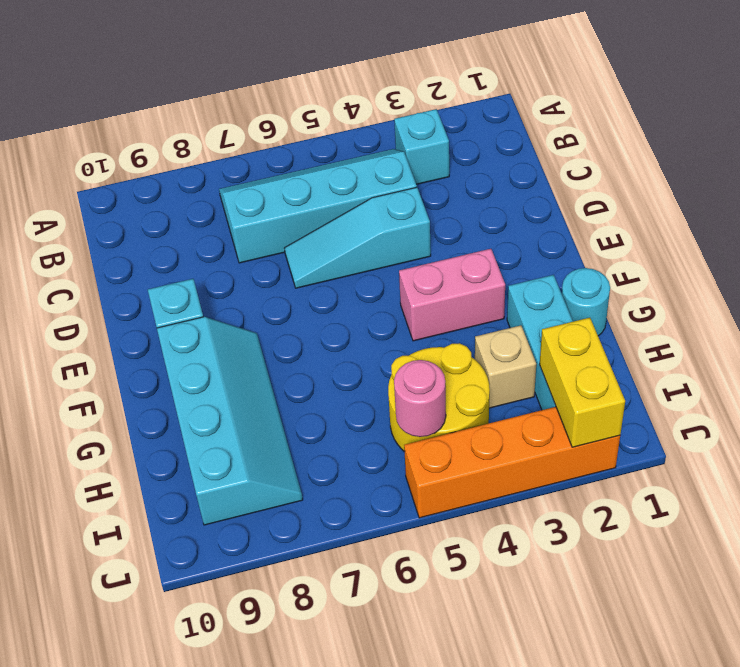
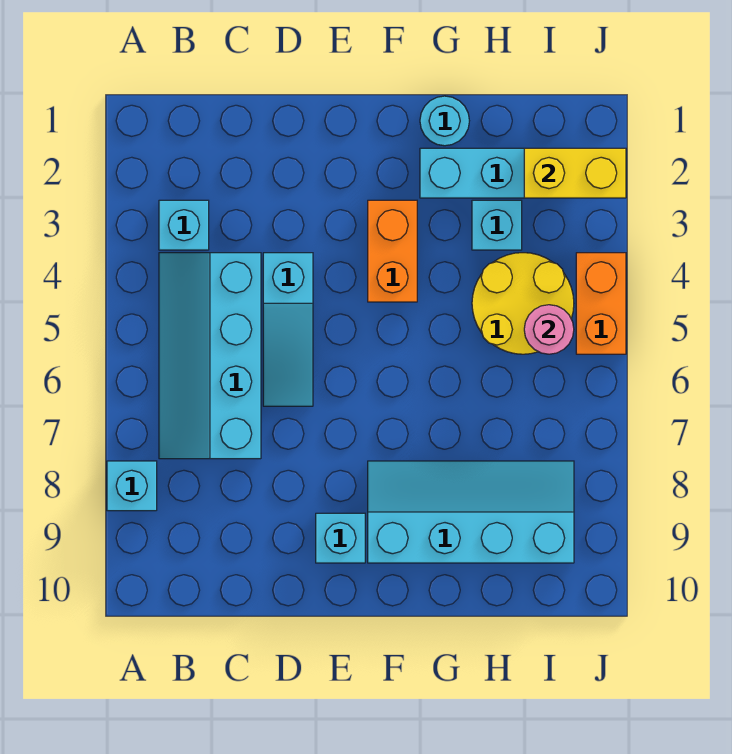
none -> cyan brick A8 level 1
pink brick F3:F4 level 1 -> orange brick F3:F4 level 1
tan brick H3 level 1 -> cyan brick H3 level 1
orange brick J2:J5 level 1 -> orange brick J4:J5 level 1

